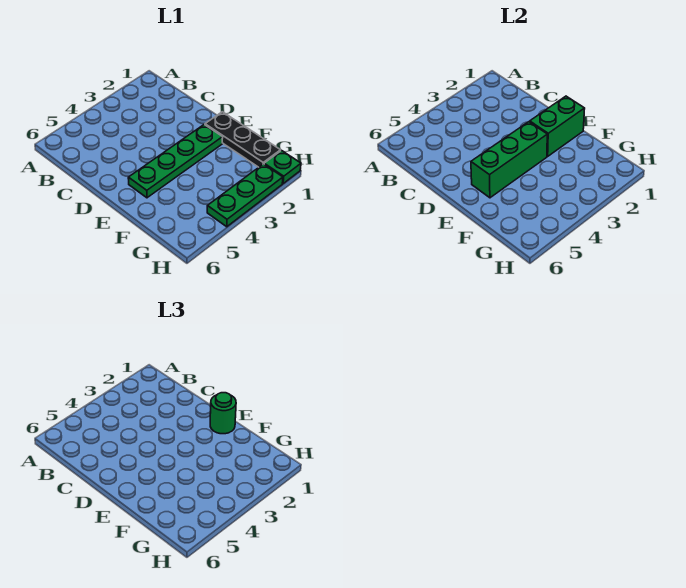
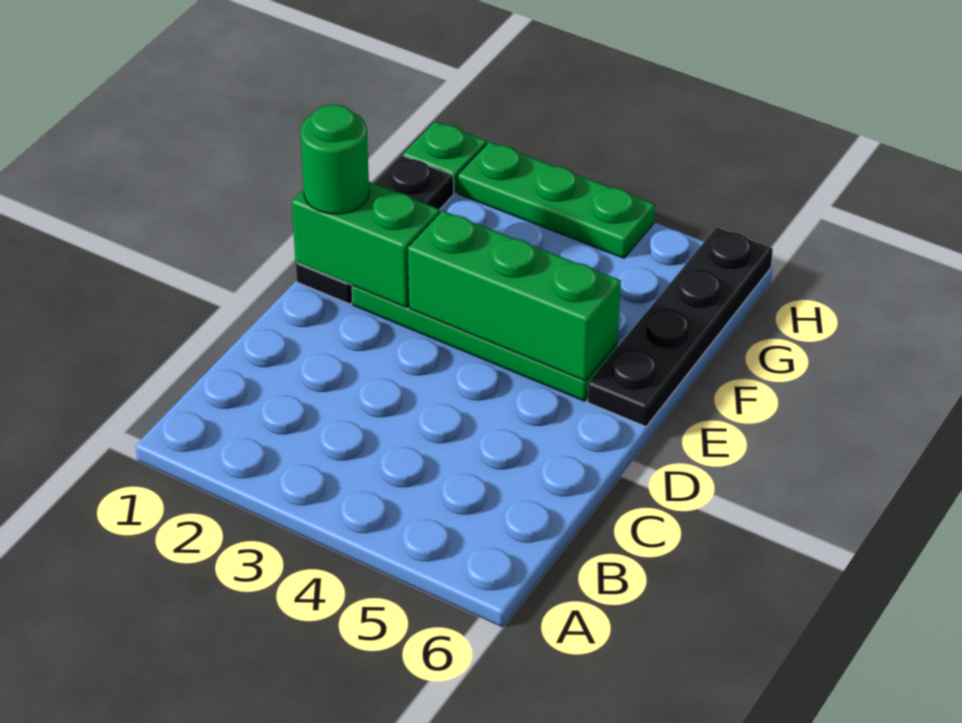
none -> black plate E6:H6 level 1

